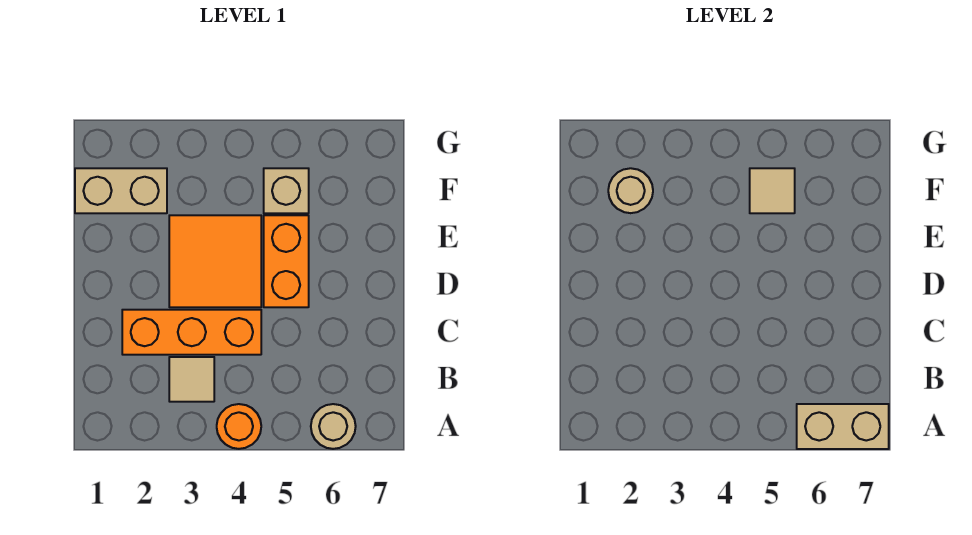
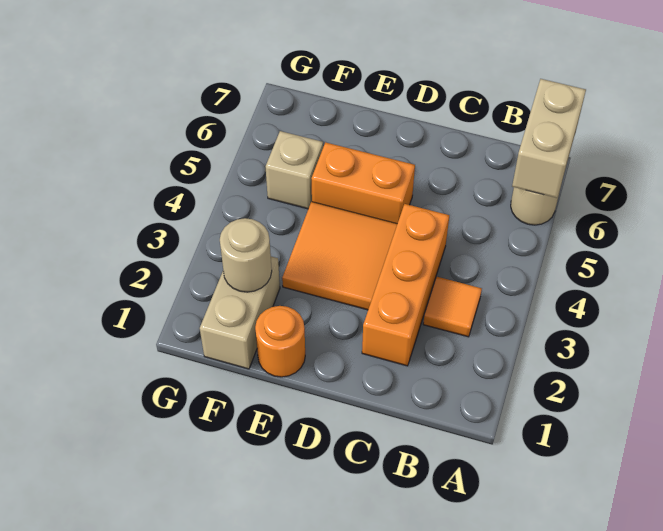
orange round brick A4 level 1 -> orange round brick E1 level 1
tan tile B3 level 1 -> orange tile B3 level 1
tan tile F5 level 2 -> none

